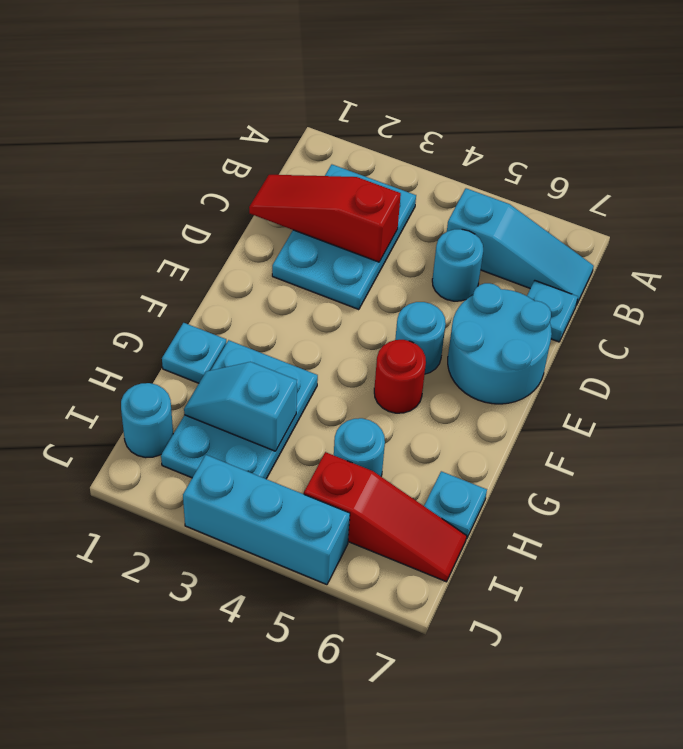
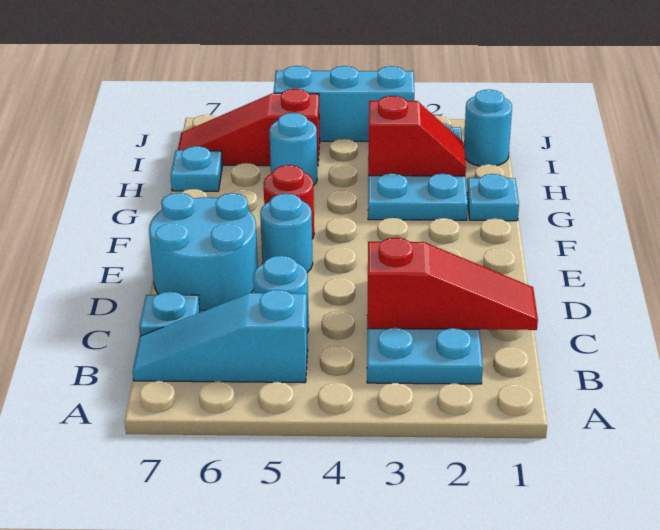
cyan slope H2:H3 level 2 top 3 -> red slope H2:H3 level 2 top 3

